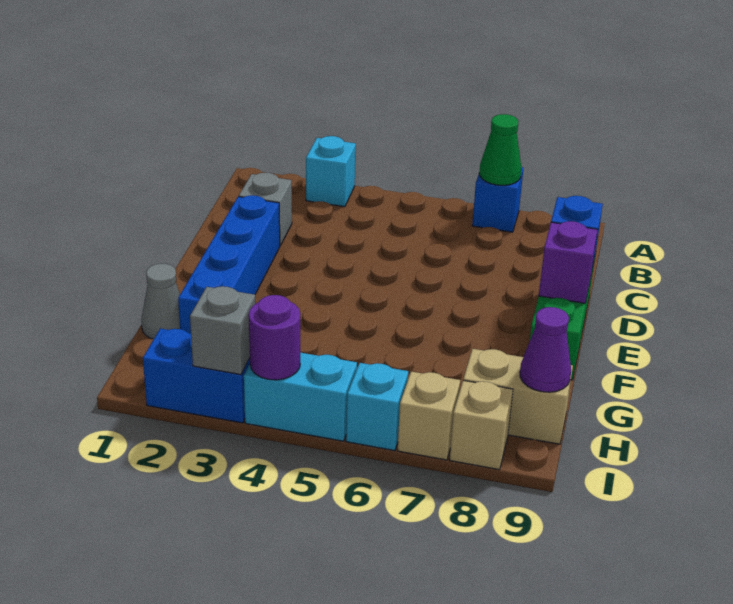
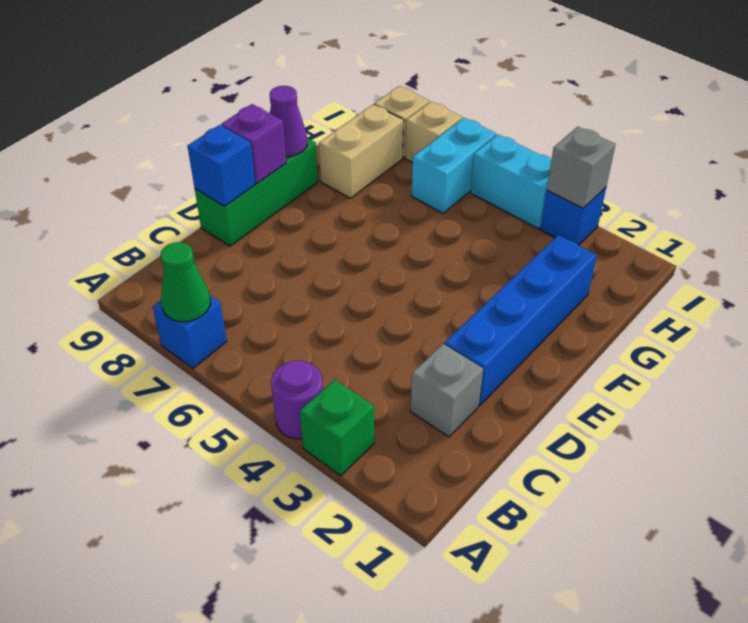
cyan brick A3 level 1 -> green brick A3 level 1
grey cone G1 level 1 -> none
tan brick H8:H9 level 1 -> tan brick G8:H8 level 1
purple cone H9 level 2 -> purple cone F9 level 2
blue brick I2:I3 level 1 -> blue brick I3 level 1
purple round brick I4 level 2 -> purple round brick A4 level 1
cyan brick I6 level 1 -> cyan brick H6:I6 level 1

